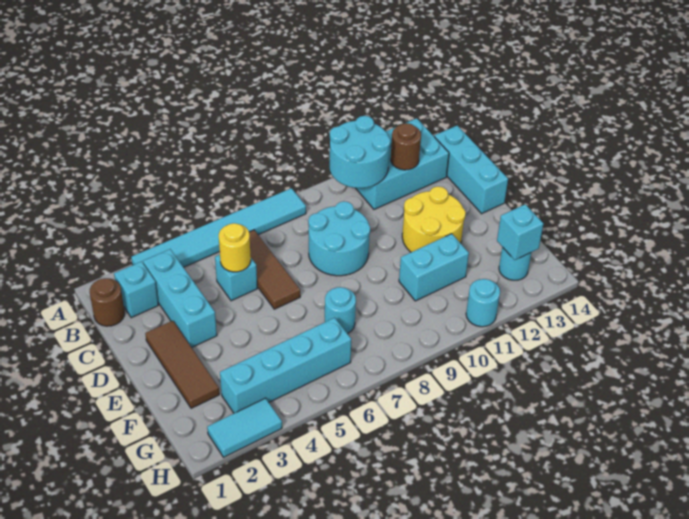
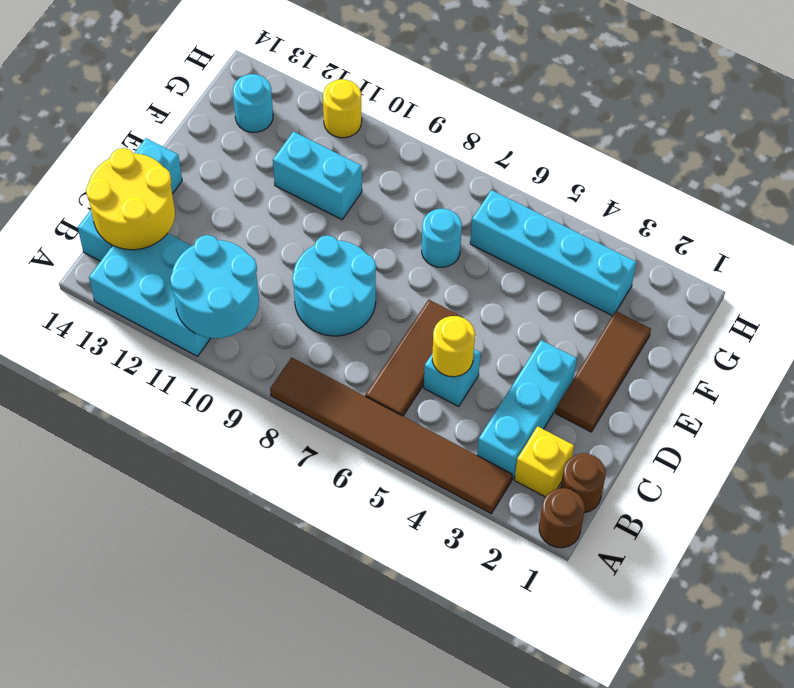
cyan tile A3:A8 level 1 -> brown tile A3:A8 level 1
cyan brick B2 level 1 -> yellow brick B2 level 1
brown round brick B12 level 2 -> brown round brick A1 level 1
yellow round brick D11:E12 level 1 -> yellow round brick B13:C14 level 2
cyan brick G13 level 2 -> none
cyan tile H2:H3 level 1 -> none
cyan round brick H11 level 1 -> yellow round brick H11 level 1

